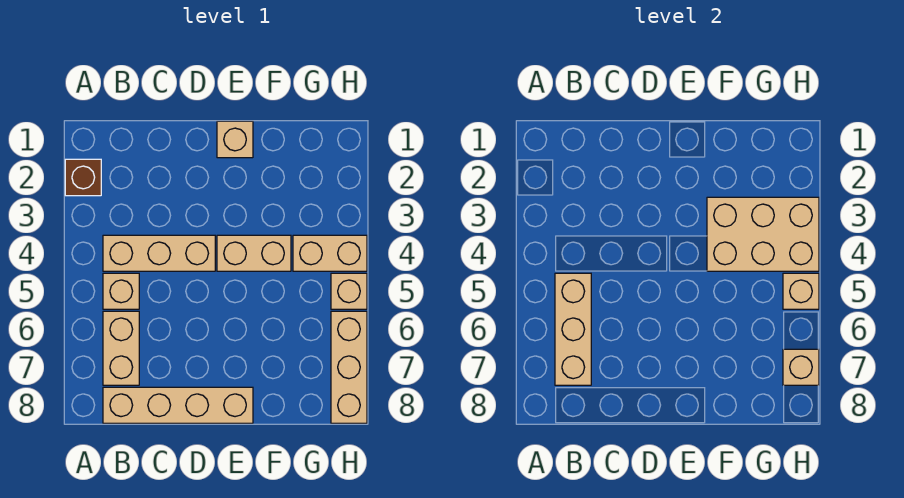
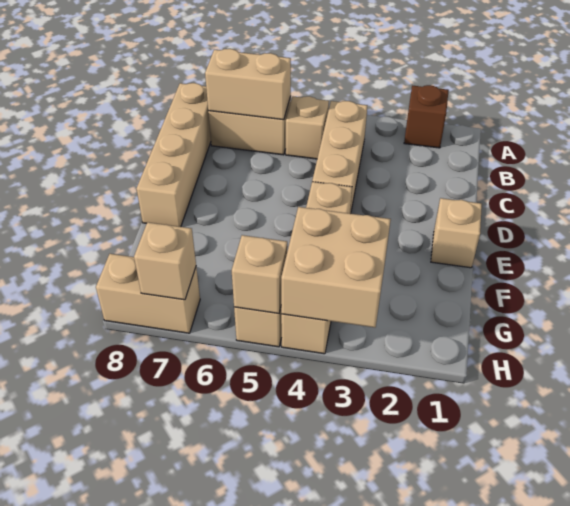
tan brick B5:B7 level 2 -> tan brick B6:B7 level 2
tan brick F3:H4 level 2 -> tan brick G3:H4 level 2
tan brick H6:H8 level 1 -> tan brick H7:H8 level 1

